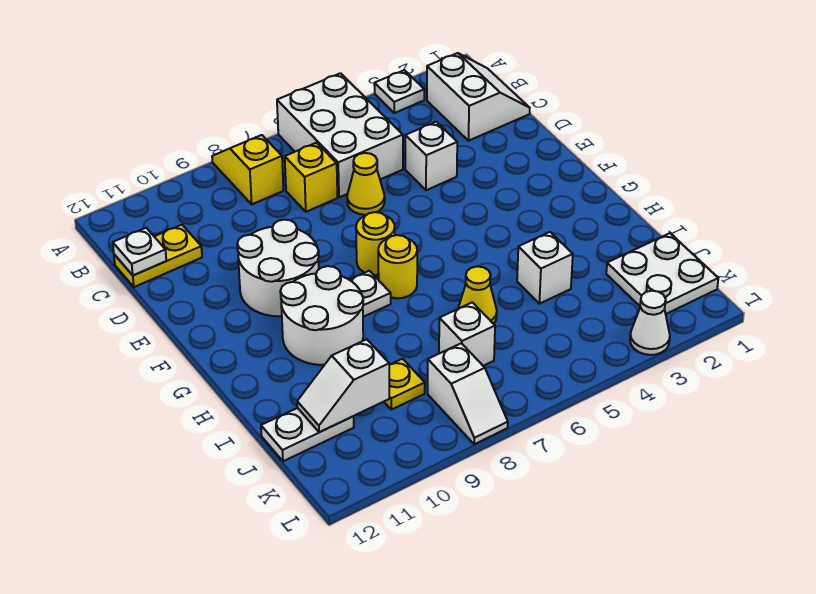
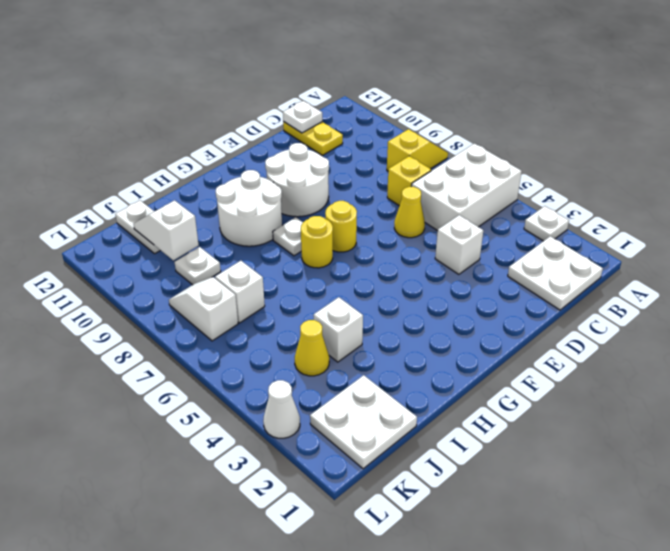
white slope B1:C2 level 1 top 2 -> white plate B1:C2 level 1
yellow cone I6 level 1 -> yellow cone J4 level 1
yellow plate J9 level 1 -> white plate J9 level 1
white slope K8:L8 level 1 top K -> white slope K7:K8 level 1 top 7

